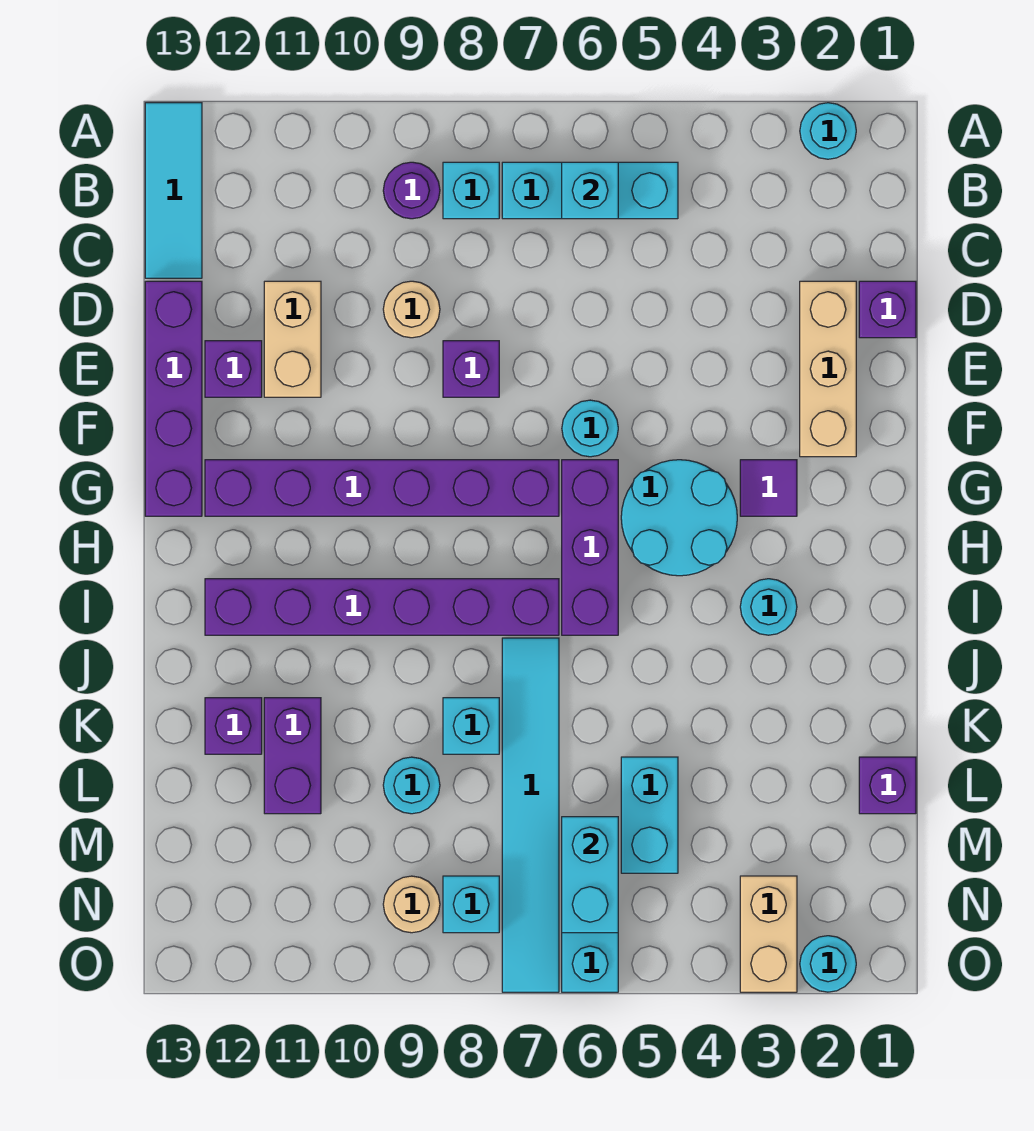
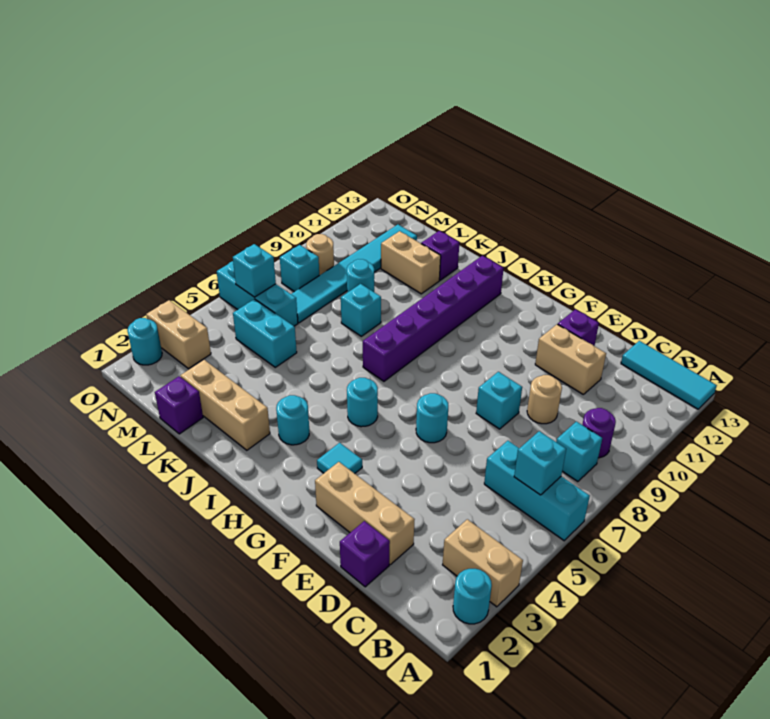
none -> tan brick A3:B3 level 1
cyan brick B5:B7 level 1 -> cyan brick A6:C6 level 1
purple brick D13:G13 level 1 -> none
purple brick E8 level 1 -> cyan brick E8 level 1
purple tile G3 level 1 -> cyan tile G3 level 1
cyan round brick G4:H5 level 1 -> cyan round brick H5 level 1
purple brick G6:I6 level 1 -> none
purple brick G7:G12 level 1 -> none
none -> tan brick J2:L2 level 1
cyan tile J7:O7 level 1 -> cyan tile M7:M12 level 1
purple brick K11:L11 level 1 -> tan brick K11:L11 level 1
cyan brick M6:N6 level 2 -> cyan brick N6 level 2

